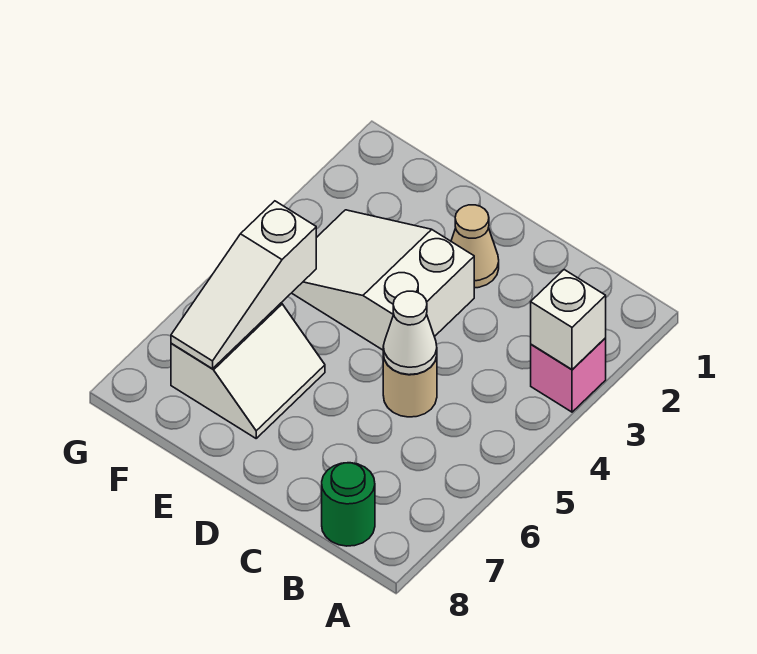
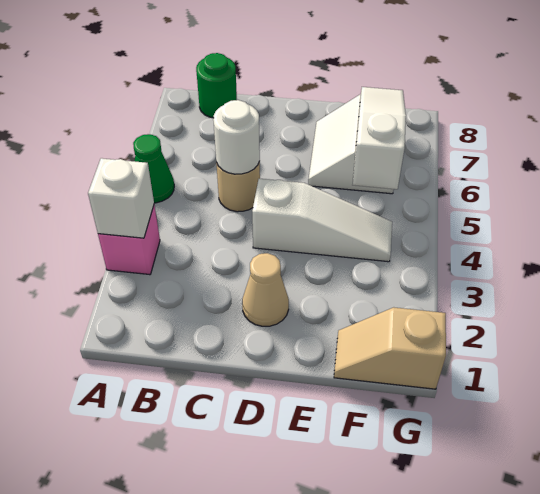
none -> green cone A5 level 1
white cone C5 level 2 -> white round brick C5 level 2
white slope D3:F4 level 1 top D -> white slope D4:F4 level 1 top D
none -> tan slope F1:G1 level 1 top G

